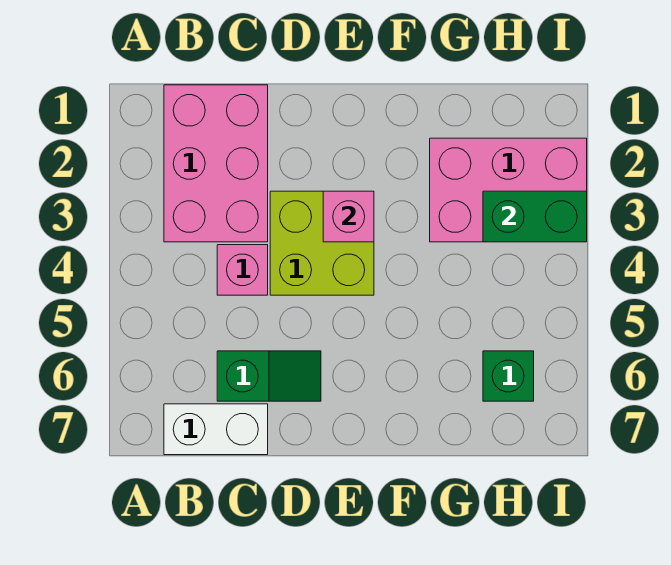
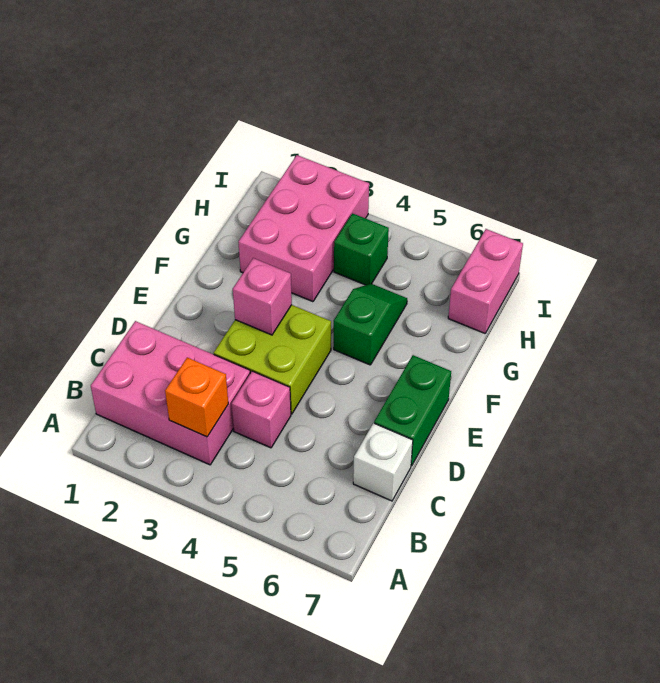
none -> orange brick B3 level 2
white brick B7:C7 level 1 -> white brick C7 level 1
green slope C6:D6 level 1 top C -> green slope F5:G5 level 1 top F
green brick H3:I3 level 2 -> green brick D7:E7 level 1
green brick H6 level 1 -> green brick H4 level 1
none -> pink brick H7:I7 level 1

